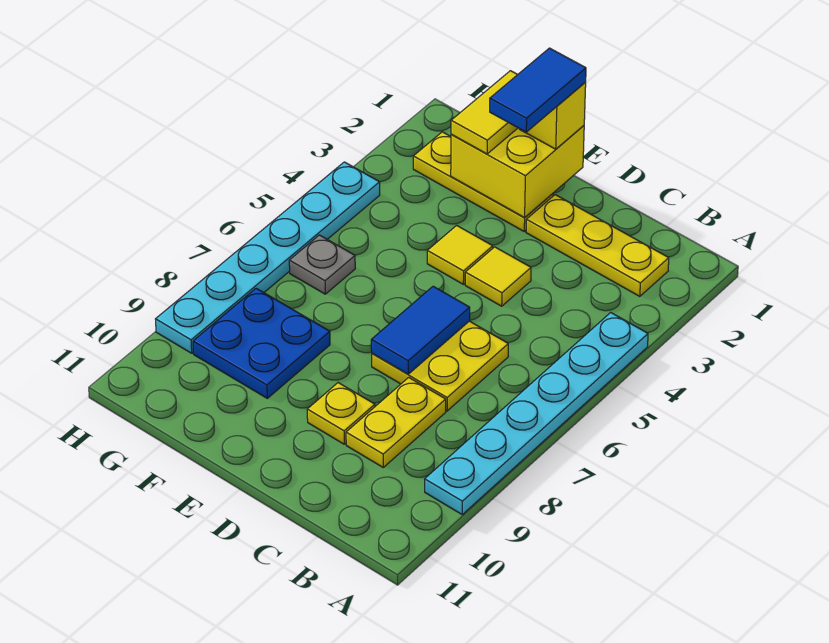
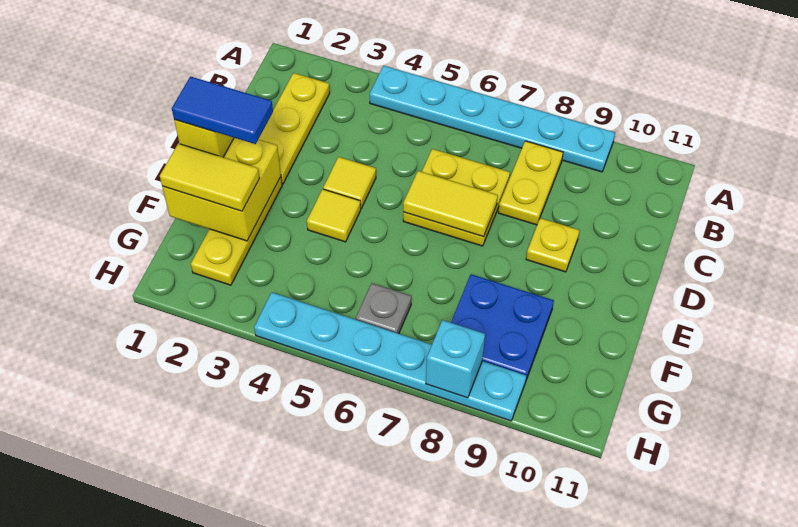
yellow plate C8:C9 level 1 -> yellow plate B8:C8 level 1
blue tile D6:D7 level 2 -> yellow tile D6:D7 level 2
none -> cyan brick H8 level 2

